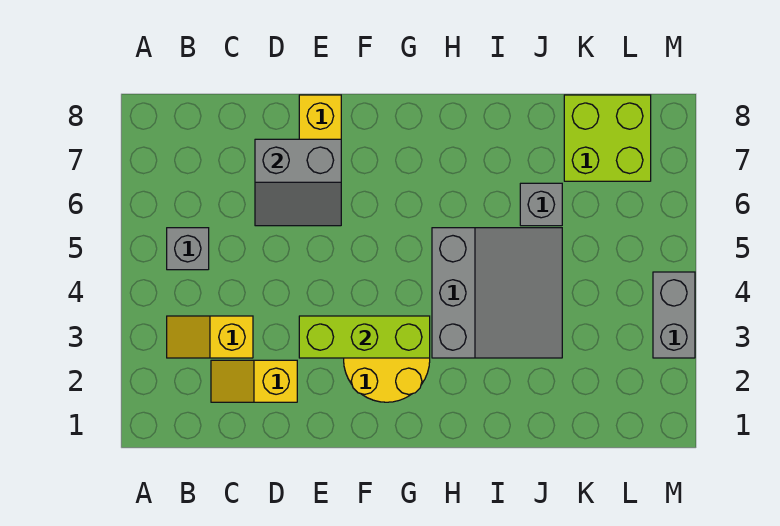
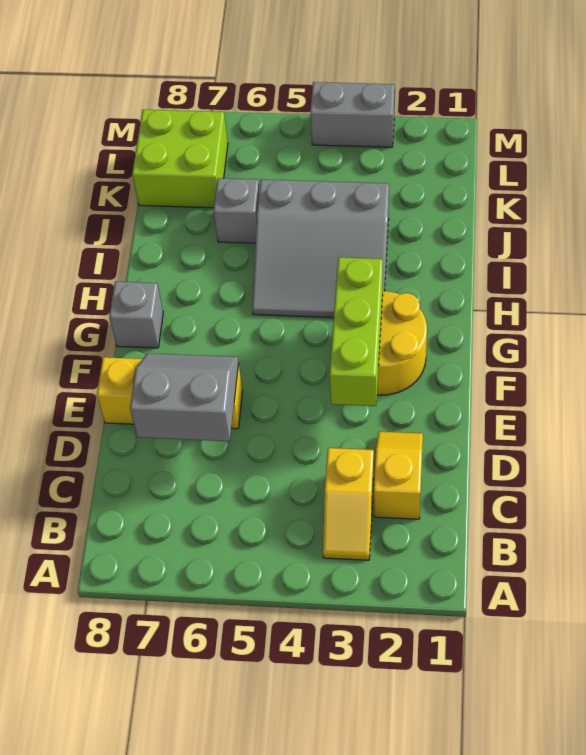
grey brick B5 level 1 -> grey brick G8 level 1
yellow slope C2:D2 level 1 top D -> yellow slope C2:D2 level 1 top C
grey slope D6:E7 level 2 top 7 -> grey slope D6:E7 level 2 top D
grey slope H3:J5 level 1 top H -> grey slope H3:J5 level 1 top J

